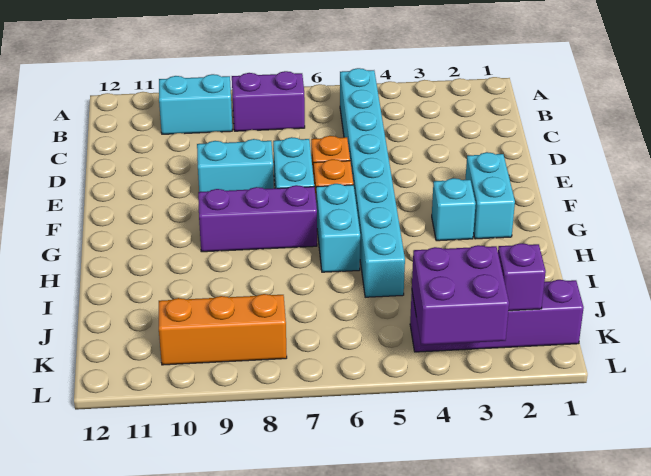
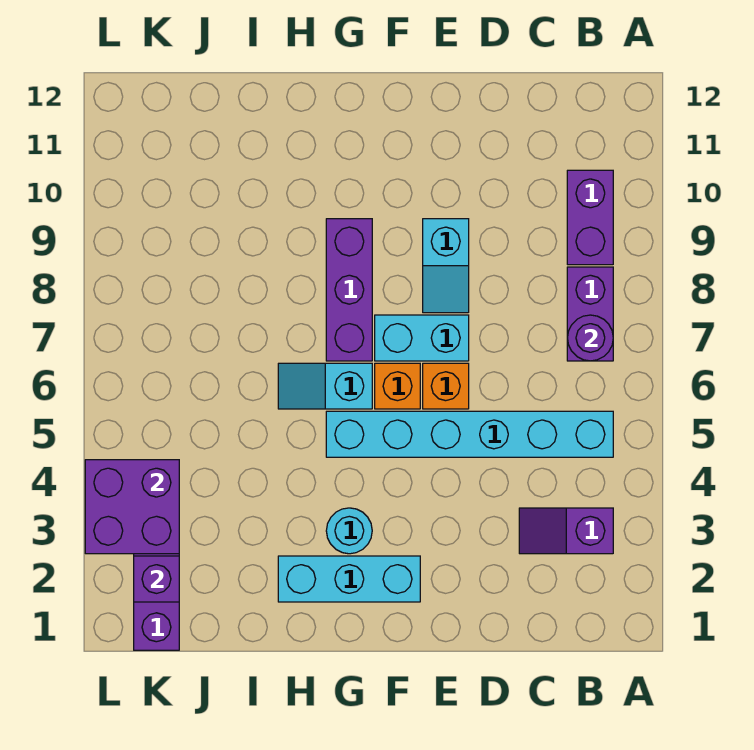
none -> purple slope B3:C3 level 1 top B
cyan brick B5:I5 level 1 -> cyan brick B5:G5 level 1
none -> purple round brick B7 level 2
cyan brick B9:B10 level 1 -> purple brick B9:B10 level 1
cyan brick E8:E9 level 1 -> cyan slope E8:E9 level 1 top 9
cyan brick F2:G2 level 1 -> cyan brick F2:H2 level 1
cyan brick G3 level 1 -> cyan round brick G3 level 1
cyan brick G6:H6 level 1 -> cyan slope G6:H6 level 1 top G
orange brick K8:K10 level 1 -> none

